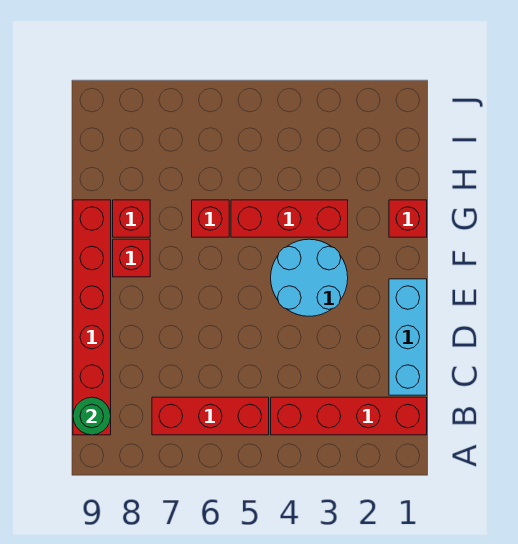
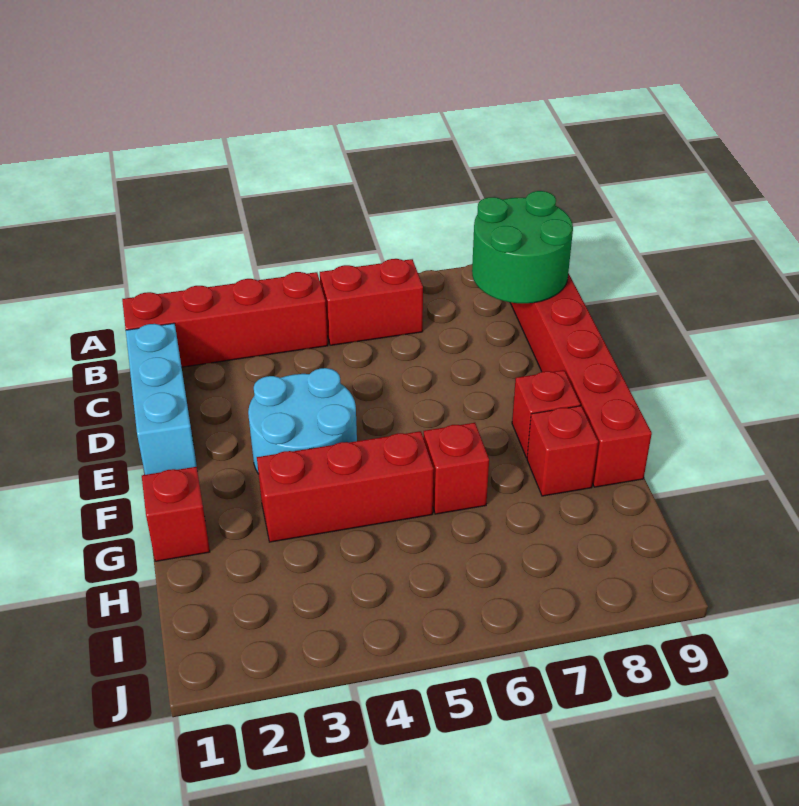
red brick B5:B7 level 1 -> red brick B5:B6 level 1
green round brick B9 level 2 -> green round brick B8:C9 level 2

